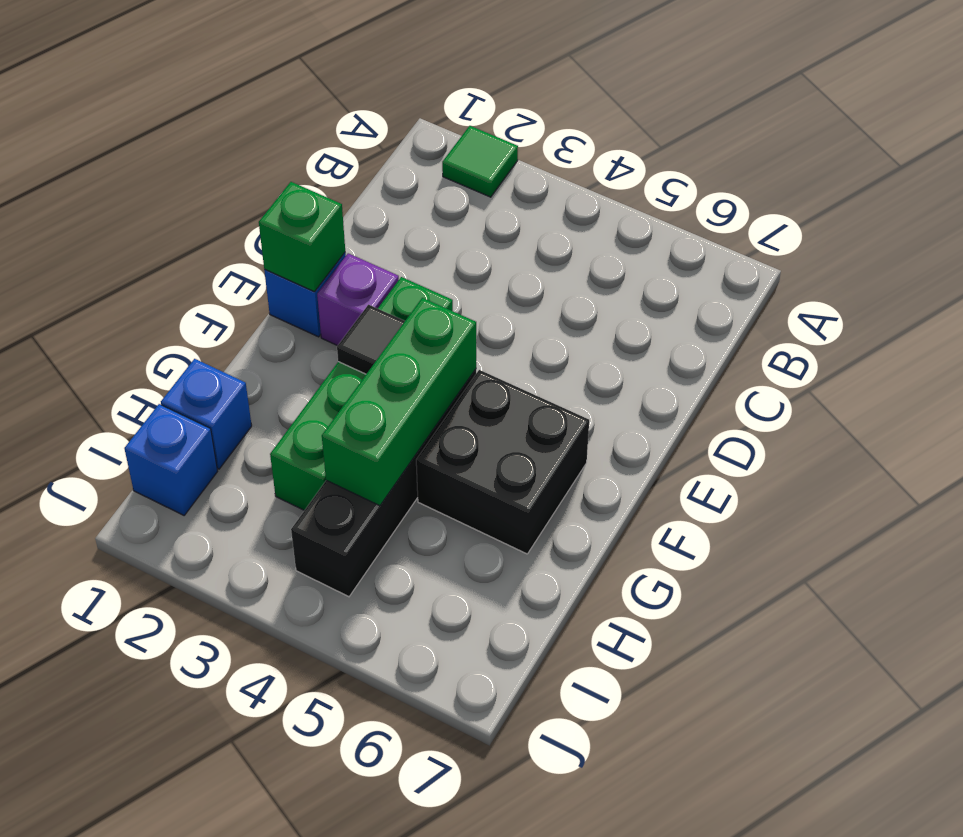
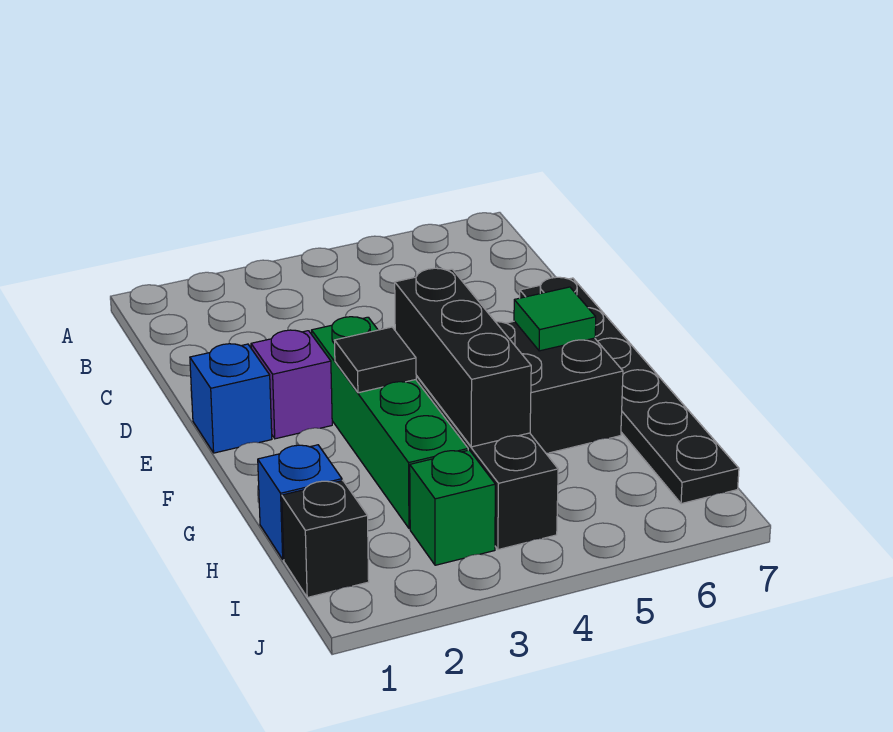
green tile A2 level 1 -> green tile F6 level 2
none -> black plate D7:I7 level 1
green brick E1 level 2 -> green brick I3 level 1
green brick F4:H4 level 2 -> black brick F4:H4 level 2
blue brick I1 level 1 -> black brick I1 level 1

